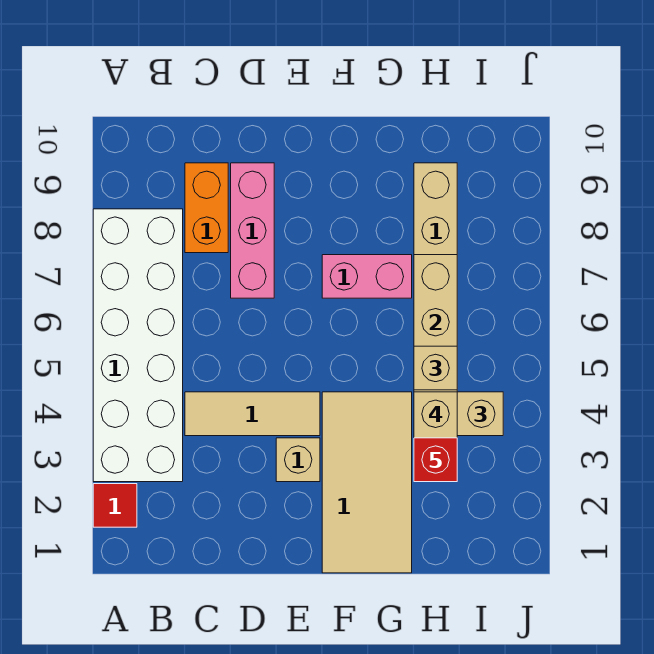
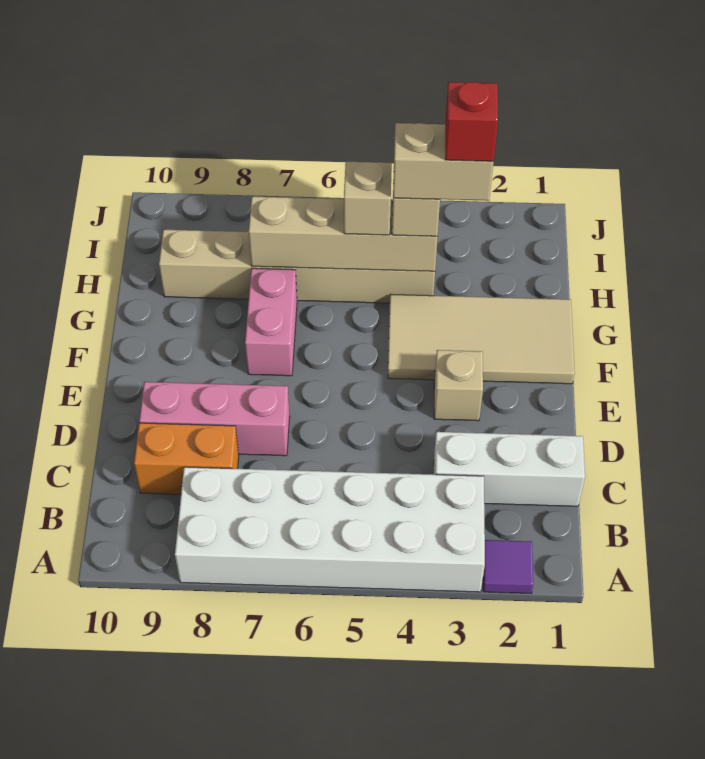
red tile A2 level 1 -> purple tile A2 level 1
none -> white brick C1:C3 level 1
tan tile C4:E4 level 1 -> none

